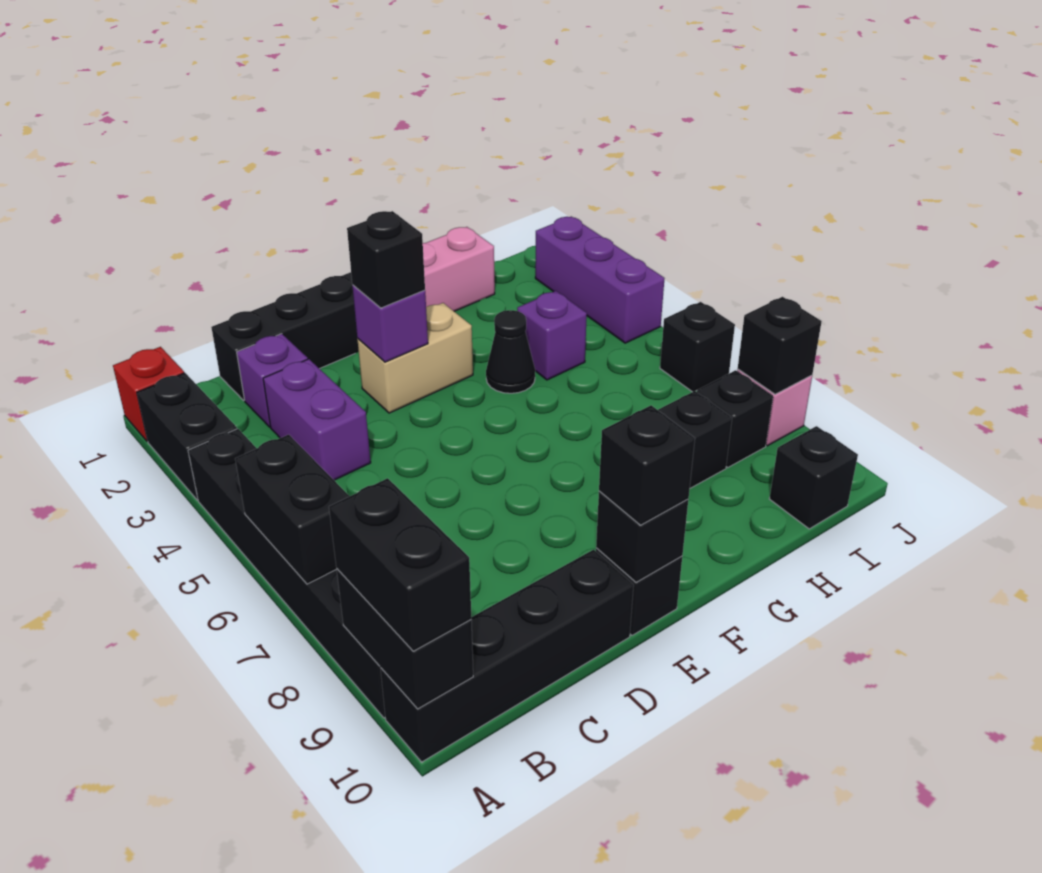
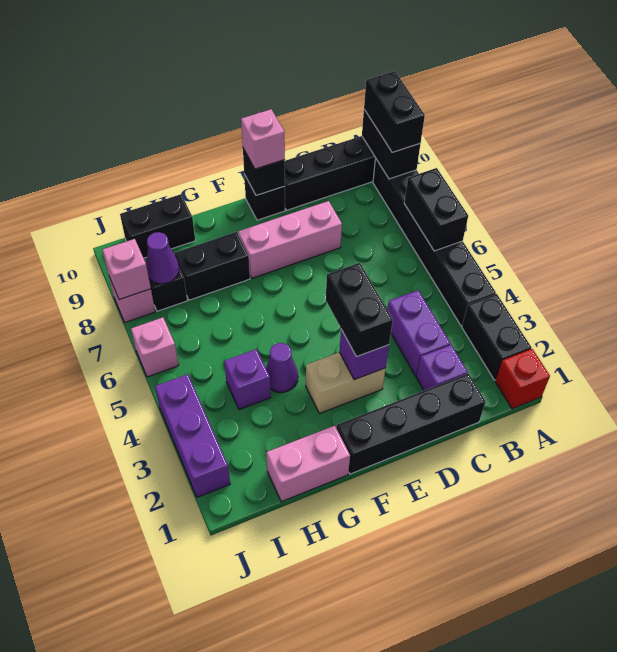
none -> pink brick D8:F8 level 1
black brick E3 level 3 -> black brick E3:E4 level 3
black brick E10 level 3 -> pink brick E10 level 3
black cone G4 level 1 -> purple cone G4 level 1
none -> purple cone I8 level 2
black brick I10 level 1 -> black brick H10:I10 level 1
black brick J6 level 1 -> pink brick J6 level 1
black brick J8 level 2 -> pink brick J8 level 2

